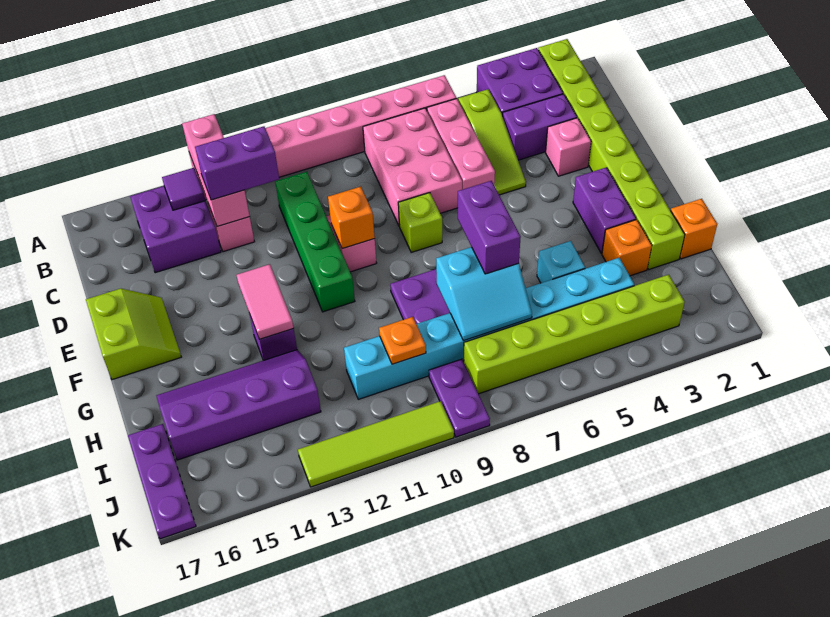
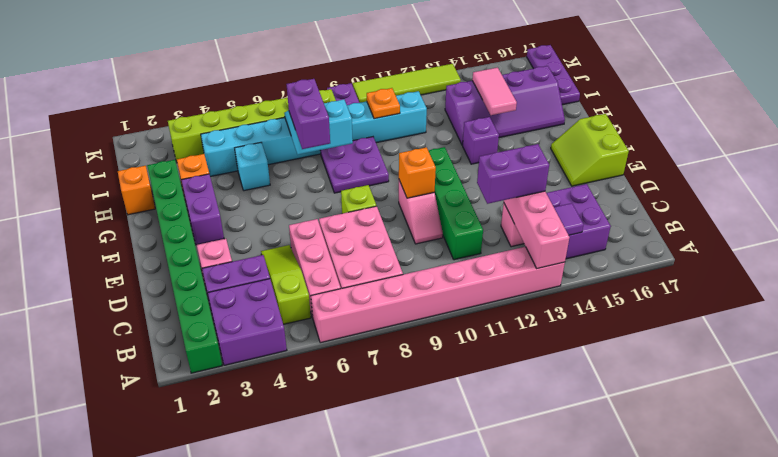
lime brick A2:H2 level 1 -> green brick A2:H2 level 1
pink tile F13:G13 level 2 -> pink tile H14:I14 level 2

